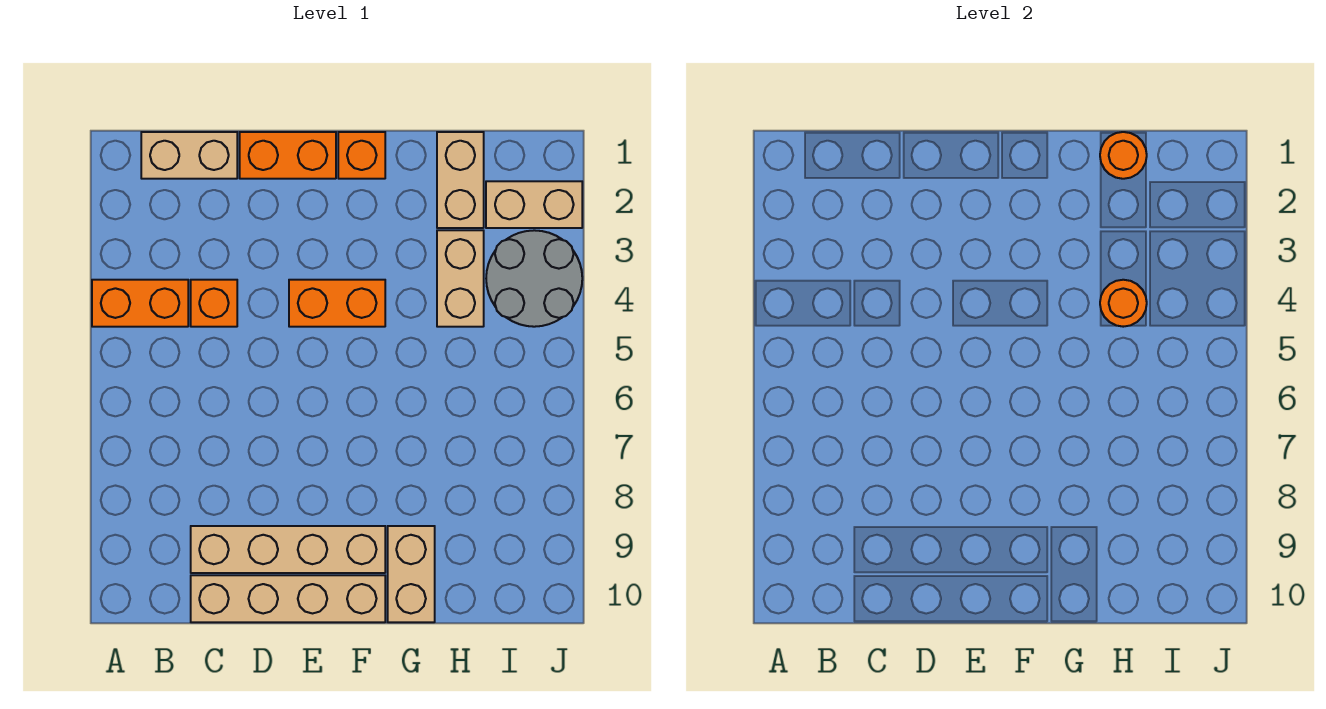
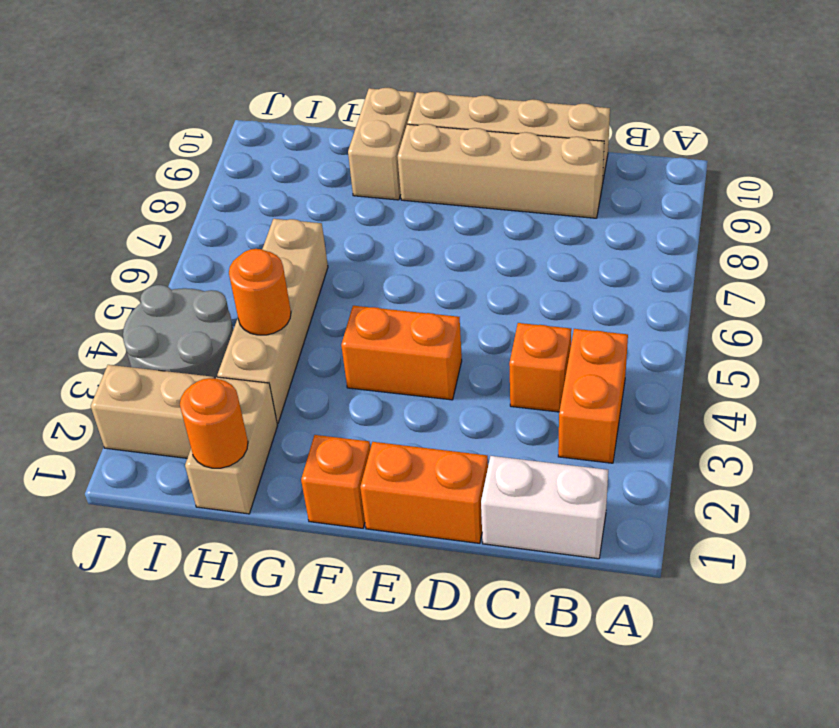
orange brick A4:B4 level 1 -> orange brick B3:B4 level 1
tan brick B1:C1 level 1 -> white brick B1:C1 level 1
tan brick H3:H4 level 1 -> tan brick H3:H6 level 1

